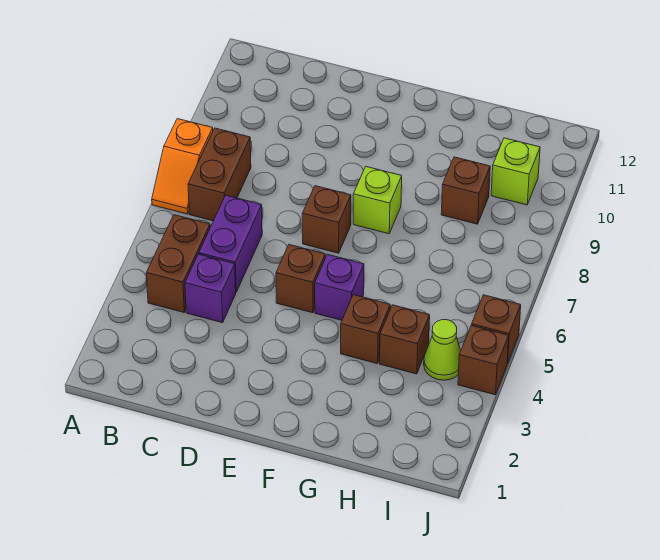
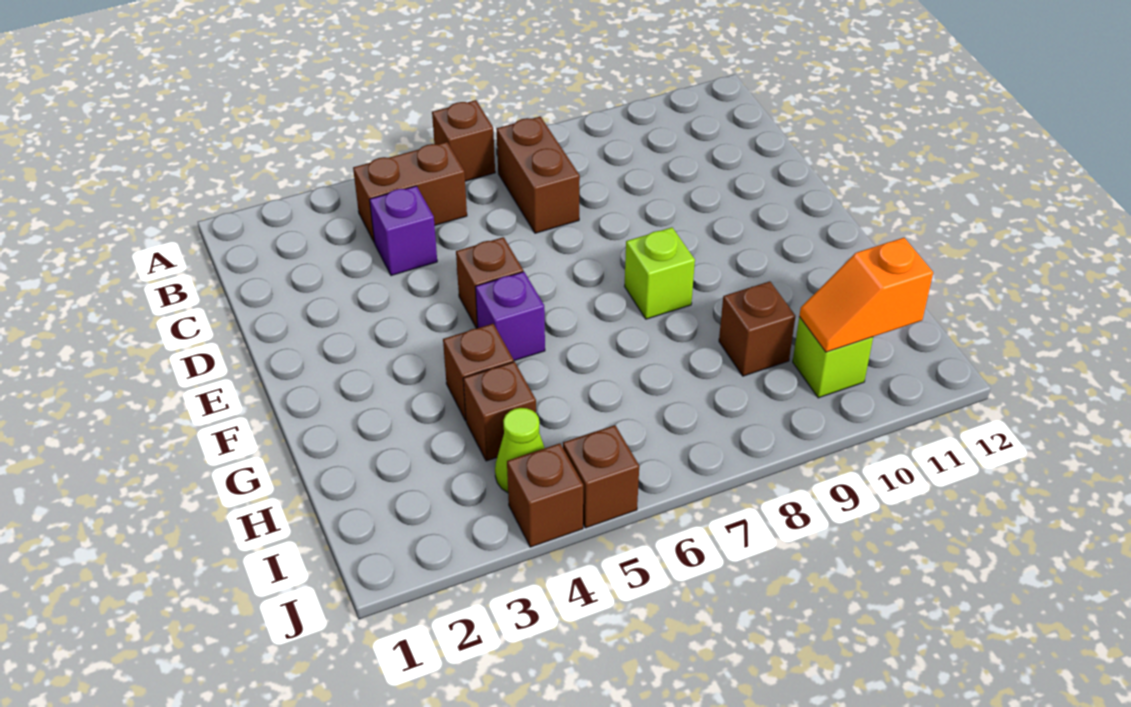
orange slope A7:A8 level 1 top 8 -> orange slope I10:I11 level 2 top 11
brown brick B7:B8 level 1 -> brown brick B7:C7 level 1
purple brick C5:C6 level 1 -> none
brown brick E7 level 1 -> brown brick A6 level 1

